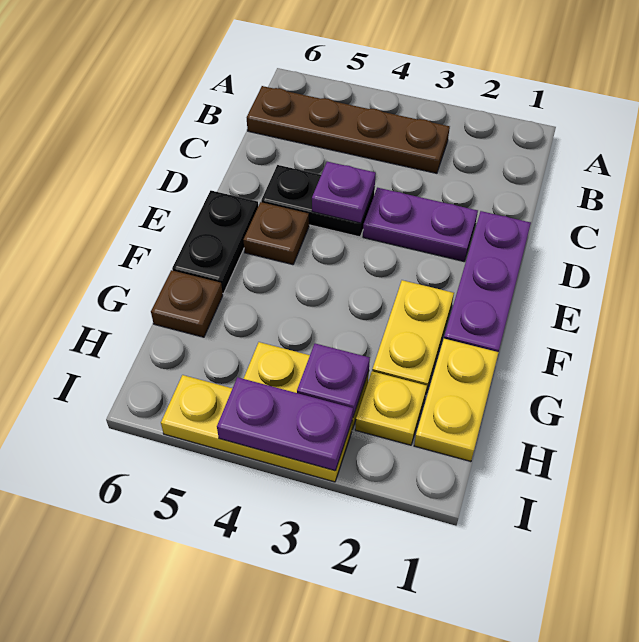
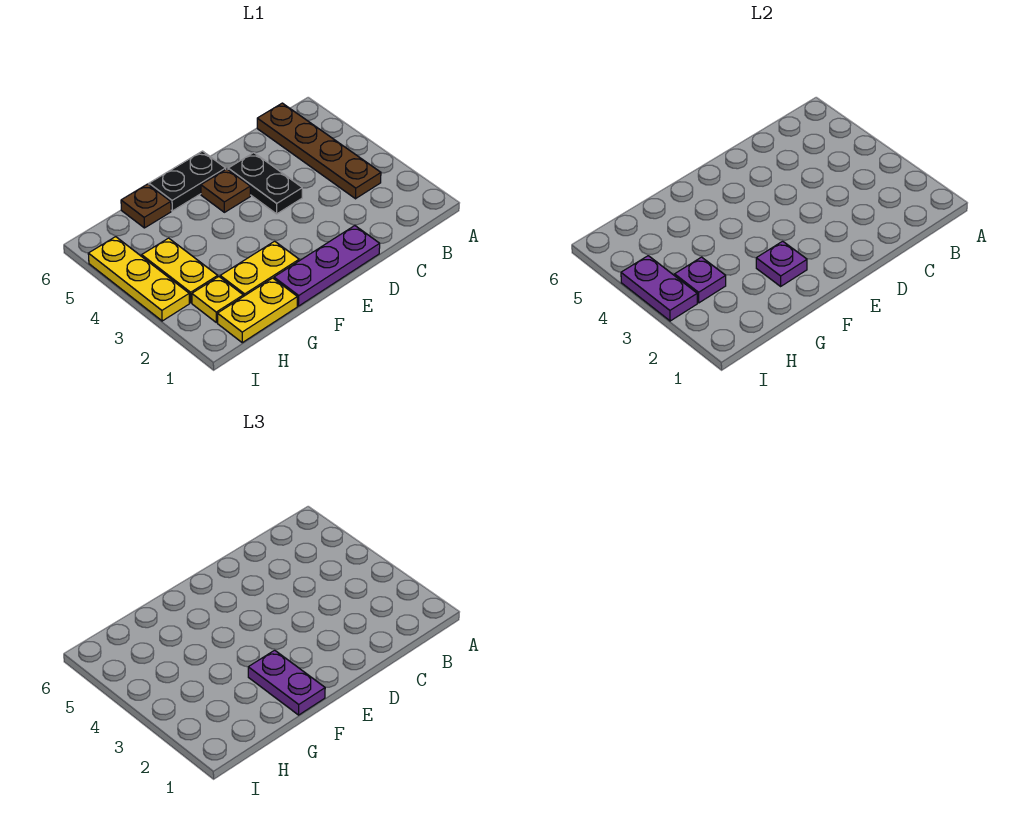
purple plate D2:D3 level 1 -> purple plate F1:F2 level 3
purple plate D4 level 2 -> purple plate F2 level 2

